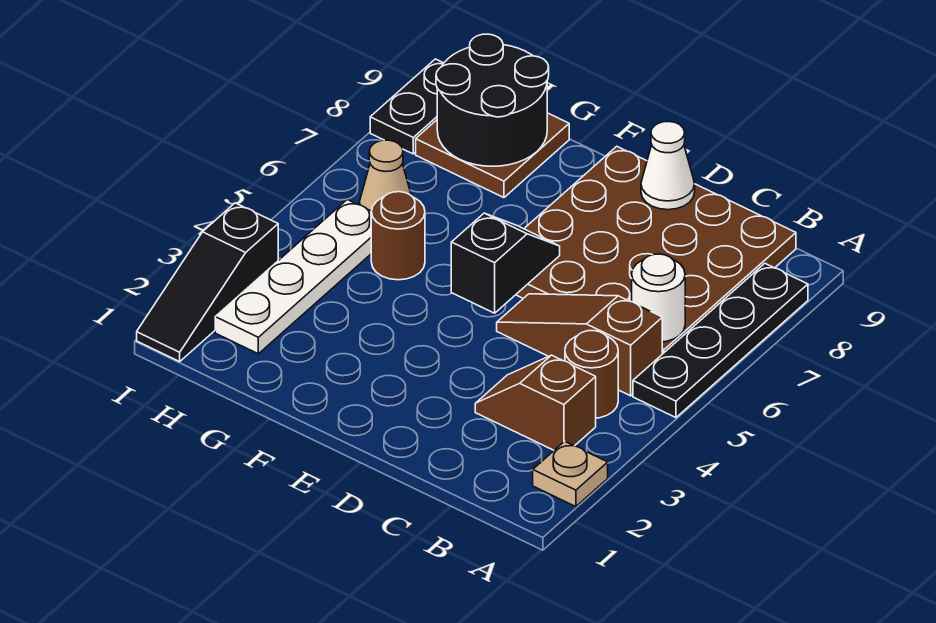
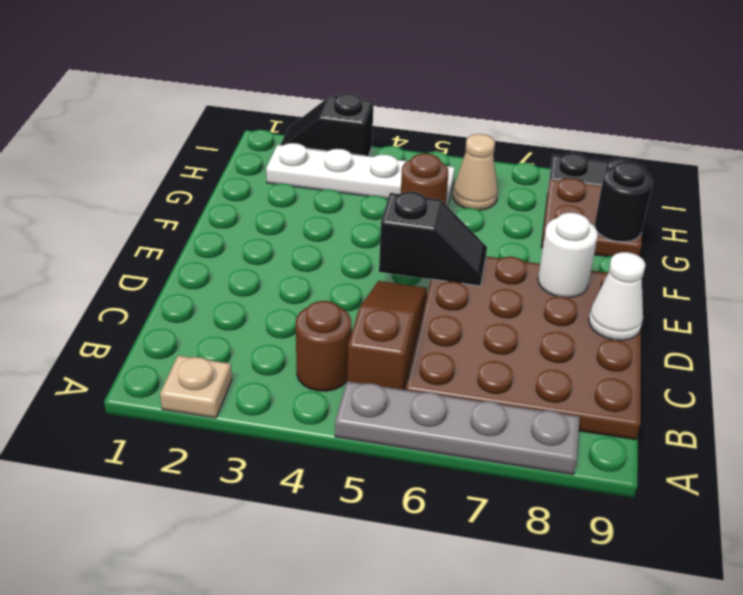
black plate A5:A8 level 1 -> grey plate A5:A8 level 1
brown slope B3:C3 level 1 top B -> none
white round brick B6 level 2 -> white round brick E8 level 2
black round brick G8:H9 level 2 -> black round brick G9 level 2
black slope I1:I3 level 1 top 3 -> black slope I2:I3 level 1 top 3

